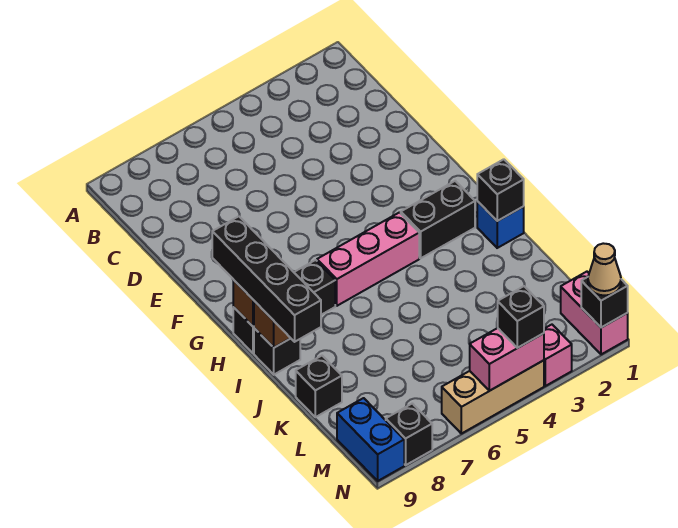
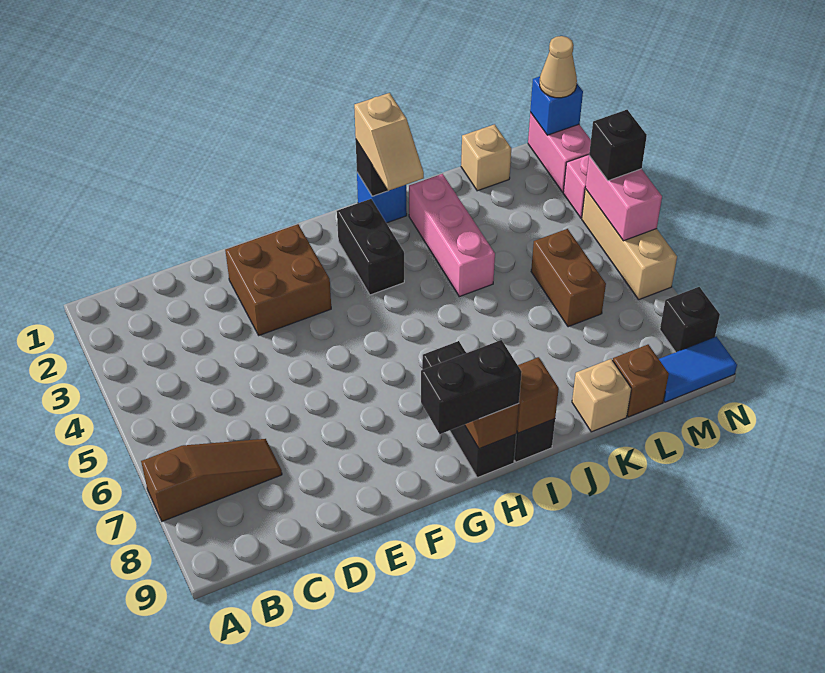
none -> brown slope A7:C7 level 1 top A
none -> brown brick E2:F3 level 1
black brick G9:J9 level 3 -> black brick G9:H9 level 3
pink brick H4:H6 level 1 -> pink brick J2:J4 level 1
none -> tan slope I1:I2 level 3 top 1
black brick K9 level 1 -> tan brick K9 level 1
none -> tan brick L1 level 1
none -> brown brick L5:L6 level 1
none -> brown brick L9 level 1
pink brick M1:N1 level 1 -> pink brick N1:N2 level 1
blue brick M9:N9 level 1 -> blue tile M9:N9 level 1
black brick N1 level 2 -> blue brick N1 level 2

